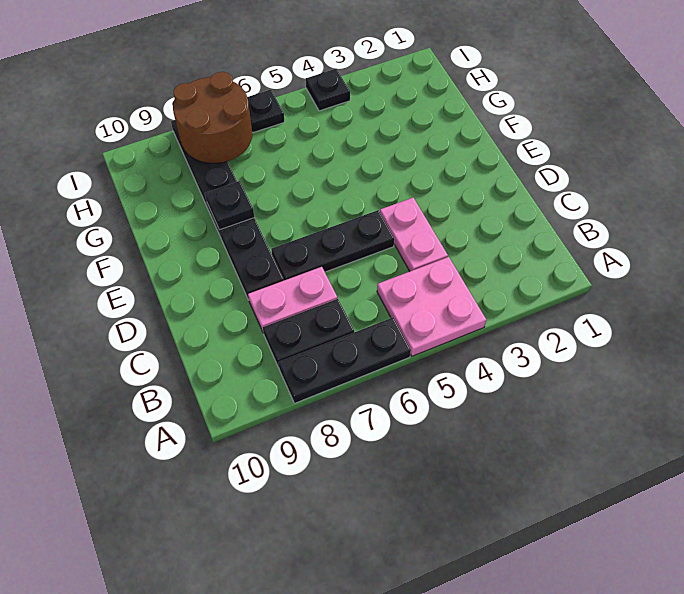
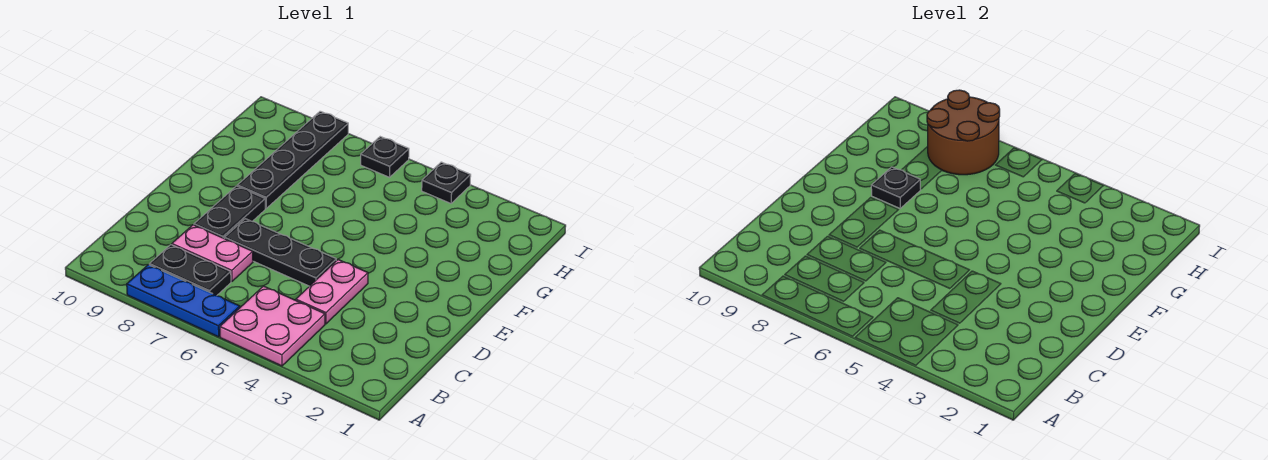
black plate A6:A8 level 1 -> blue plate A6:A8 level 1

